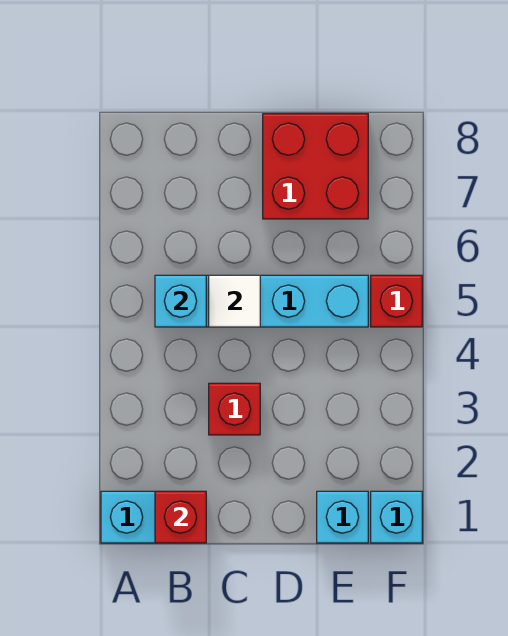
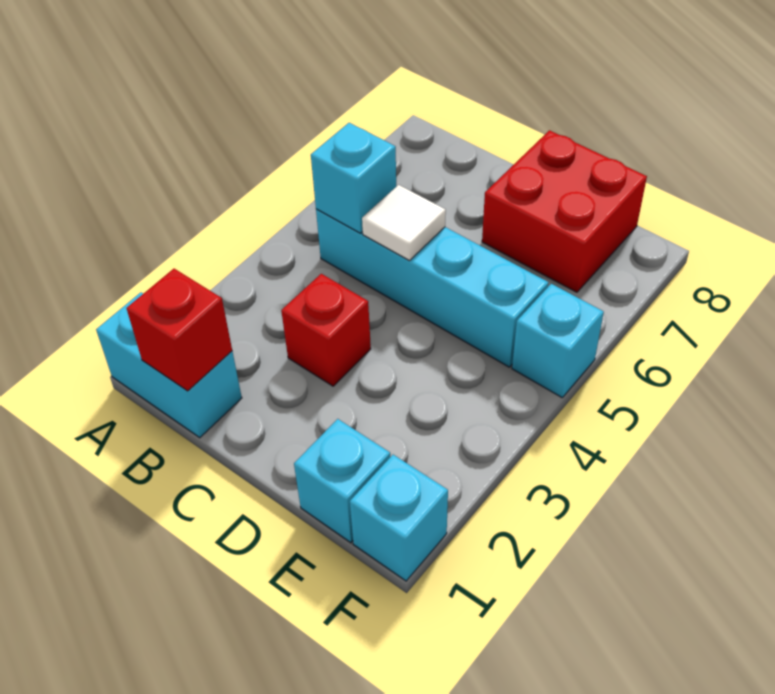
red brick F5 level 1 -> cyan brick F5 level 1

